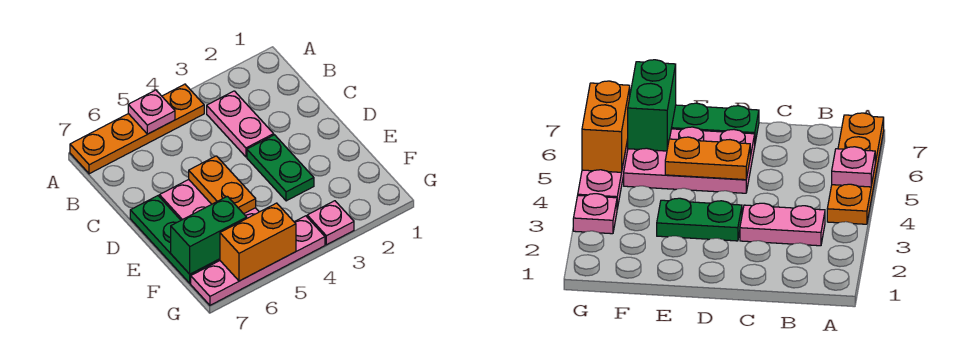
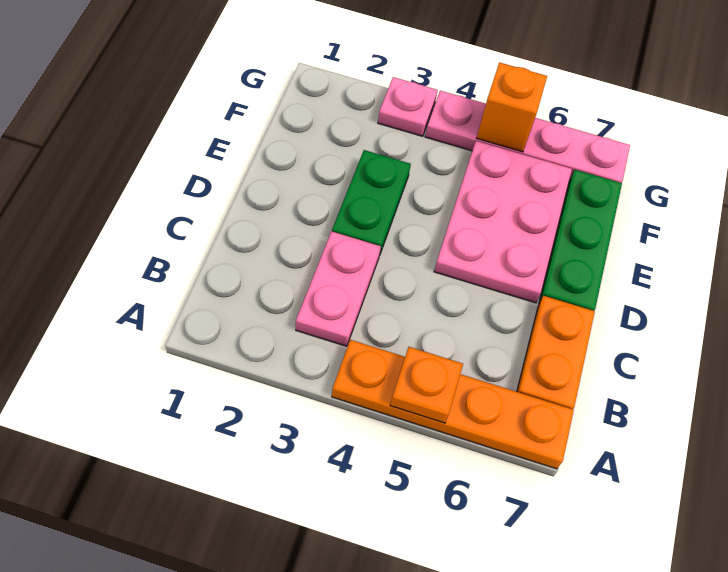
pink plate A5 level 2 -> orange plate A5 level 2
orange plate D5:E5 level 2 -> orange plate B7:C7 level 1
green brick F6:F7 level 2 -> none
orange brick G5:G6 level 2 -> orange brick G5 level 2

